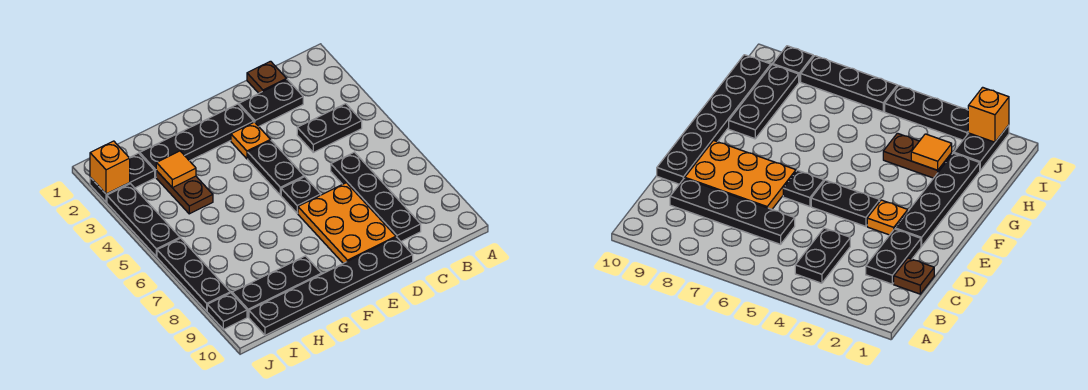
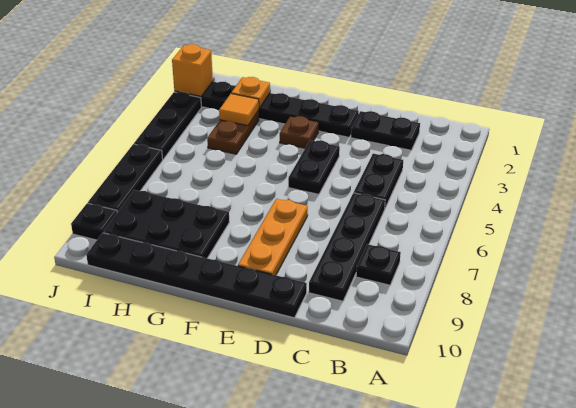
black plate B4:C4 level 1 -> black plate C4:C5 level 1
brown plate C1 level 1 -> brown plate F3 level 1
orange plate D7:E9 level 1 -> orange plate E7:E9 level 1
orange plate E3 level 1 -> orange plate H2 level 2
black plate E6 level 1 -> black plate B8 level 1
black plate G9:I9 level 1 -> black plate G8:I9 level 1

